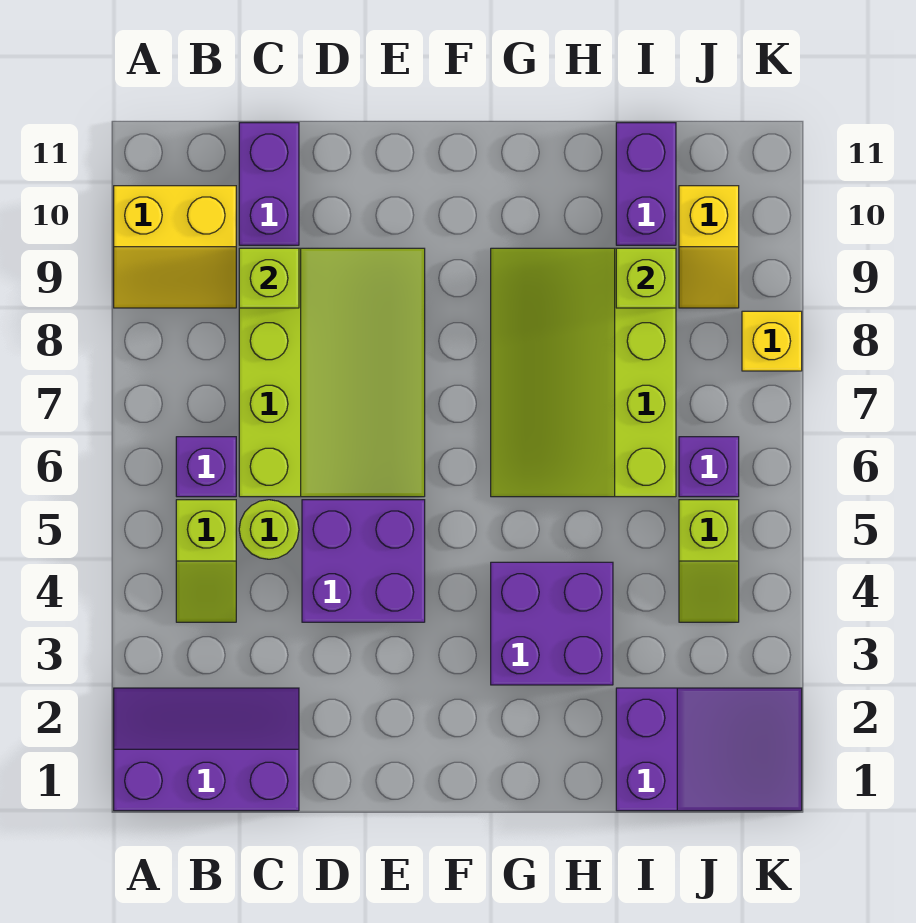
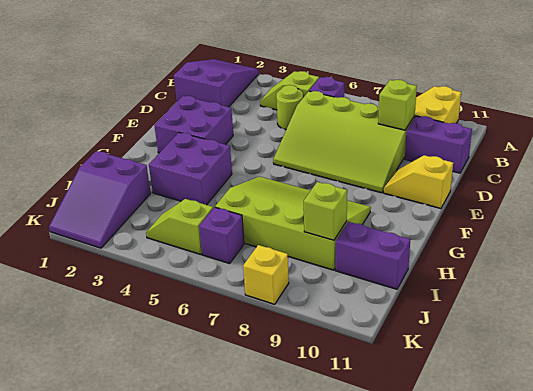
purple slope A1:C2 level 1 top 1 -> purple slope A1:C2 level 1 top C
purple brick D4:E5 level 1 -> purple brick E2:F3 level 1
yellow slope J9:J10 level 1 top 10 -> yellow slope E10:E11 level 1 top 11

